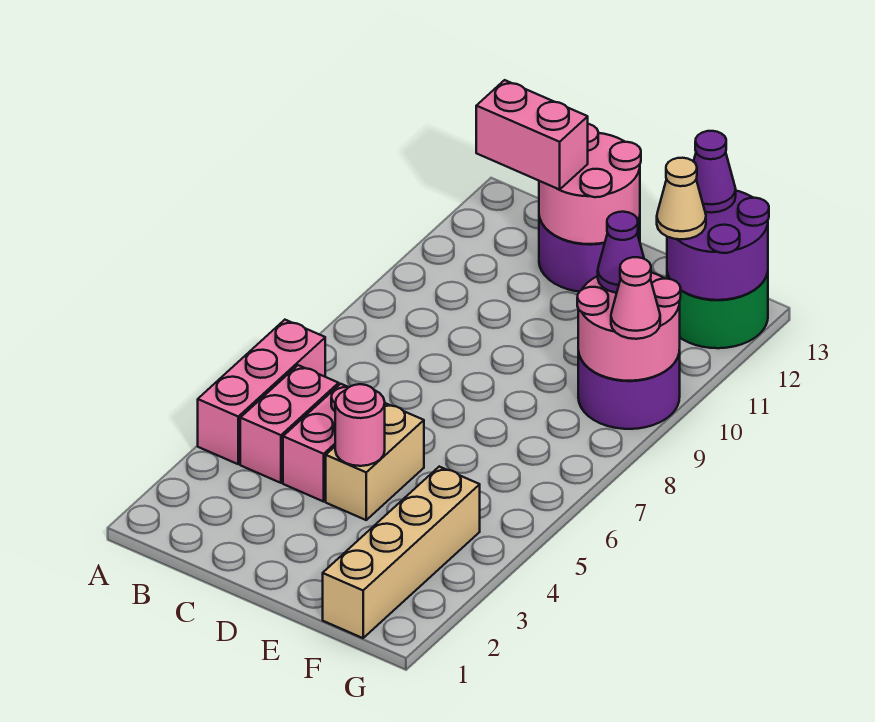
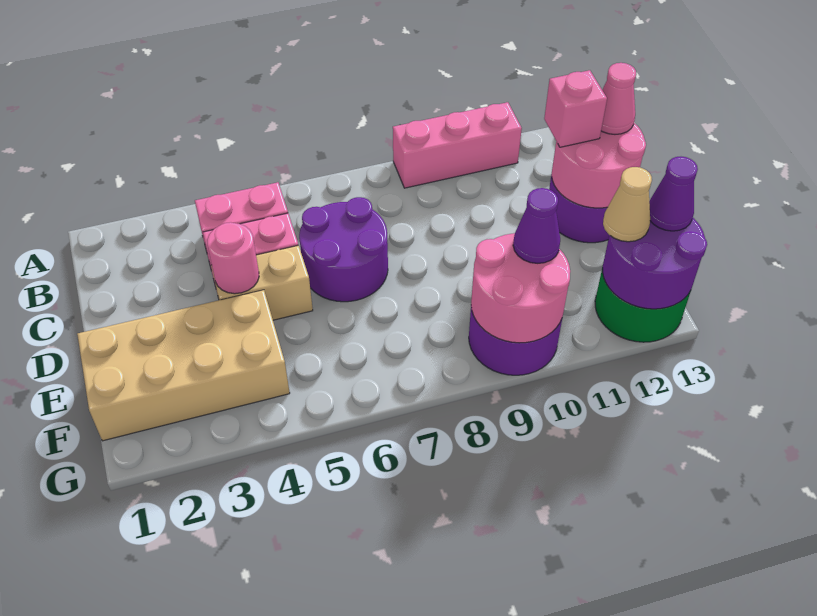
pink brick A4:A6 level 1 -> pink brick A9:A11 level 1
pink brick B12:C12 level 3 -> pink brick C12 level 3
none -> purple round brick C6:D7 level 1
tan brick F1:F4 level 1 -> tan brick E1:F4 level 1
pink cone G9 level 3 -> pink cone C13 level 3

